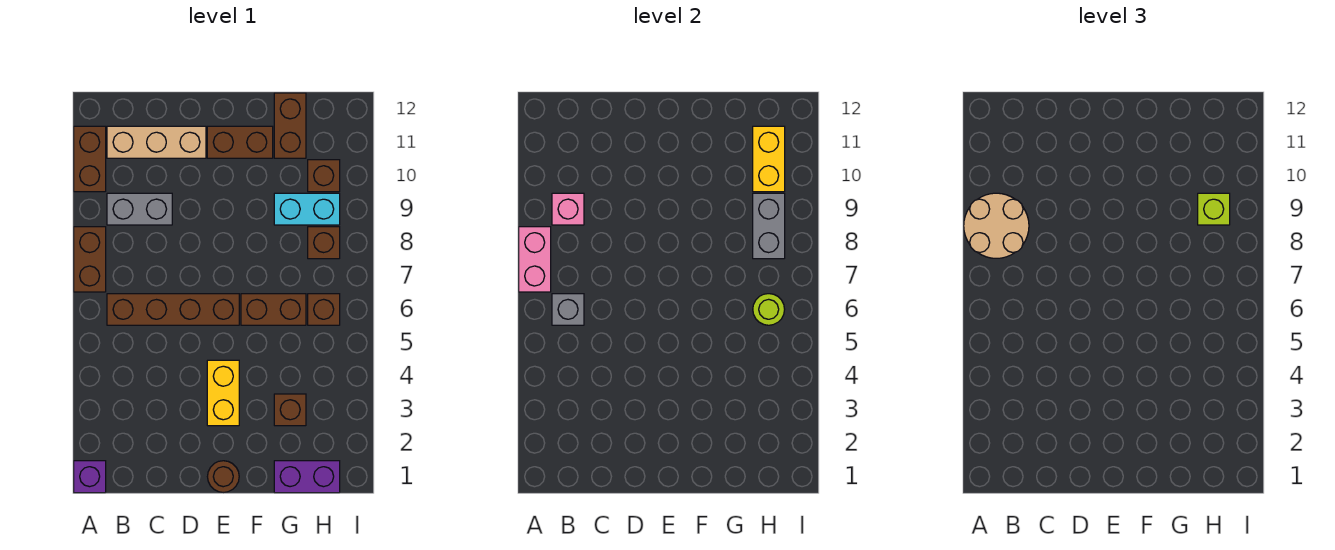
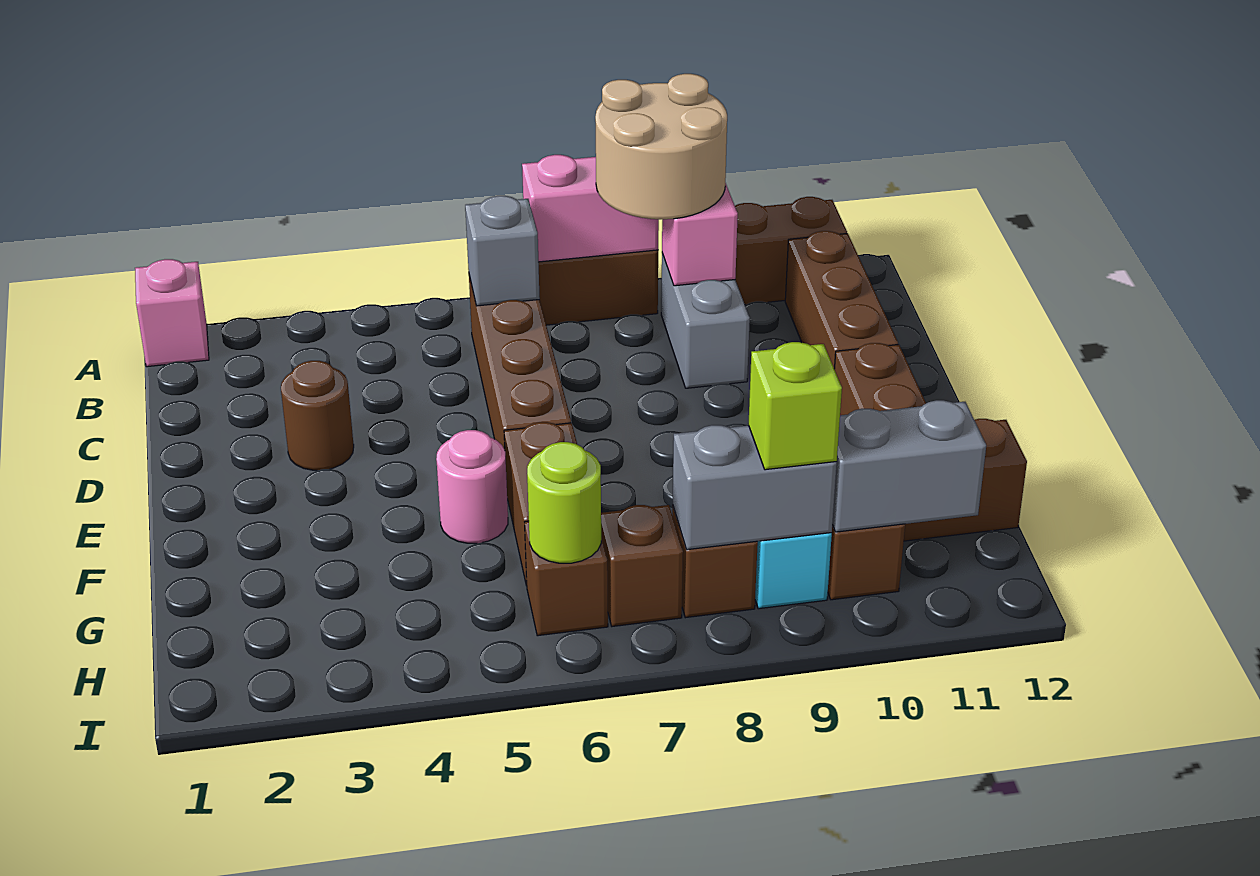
purple brick A1 level 1 -> pink brick A1 level 1
tan brick B11:D11 level 1 -> brown brick B11:D11 level 1
brown round brick E1 level 1 -> brown round brick D3 level 1
yellow brick E3:E4 level 1 -> none
none -> pink round brick F5 level 1
purple brick G1:H1 level 1 -> none
brown brick G3 level 1 -> brown brick H7 level 1
yellow brick H10:H11 level 2 -> grey brick H10:H11 level 2

